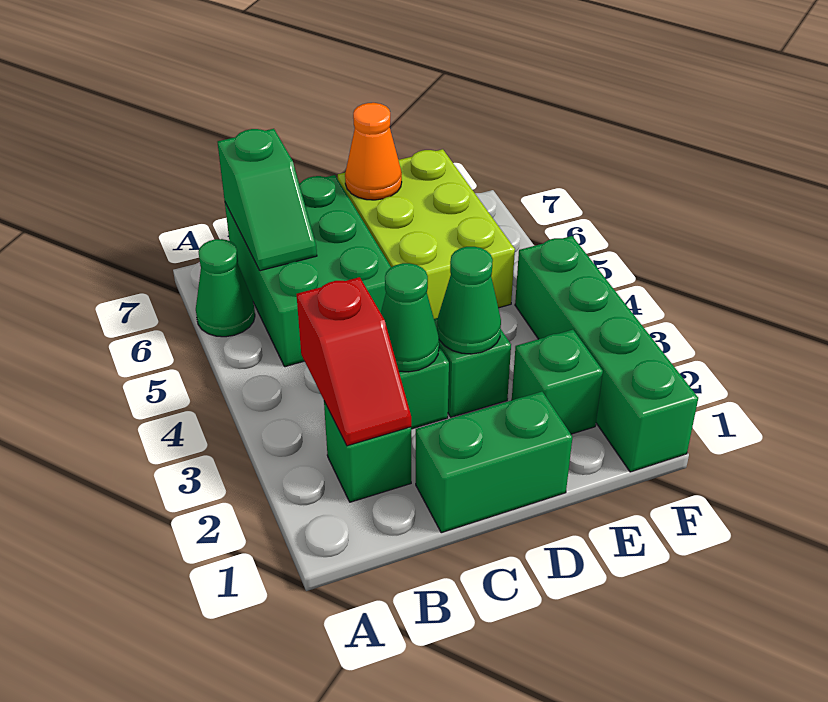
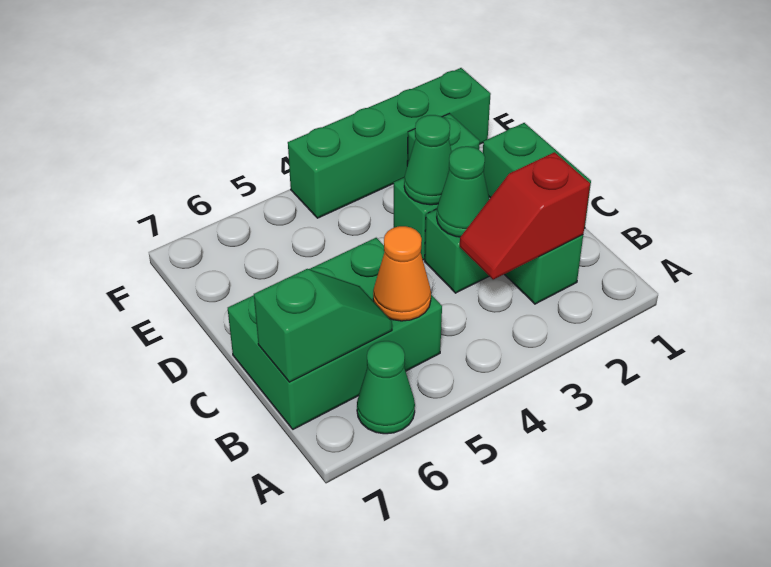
red slope B2:B3 level 2 top 3 -> red slope B2:B3 level 2 top 2
lime brick D5:E7 level 1 -> none
orange cone D7 level 2 -> orange cone B5 level 2

